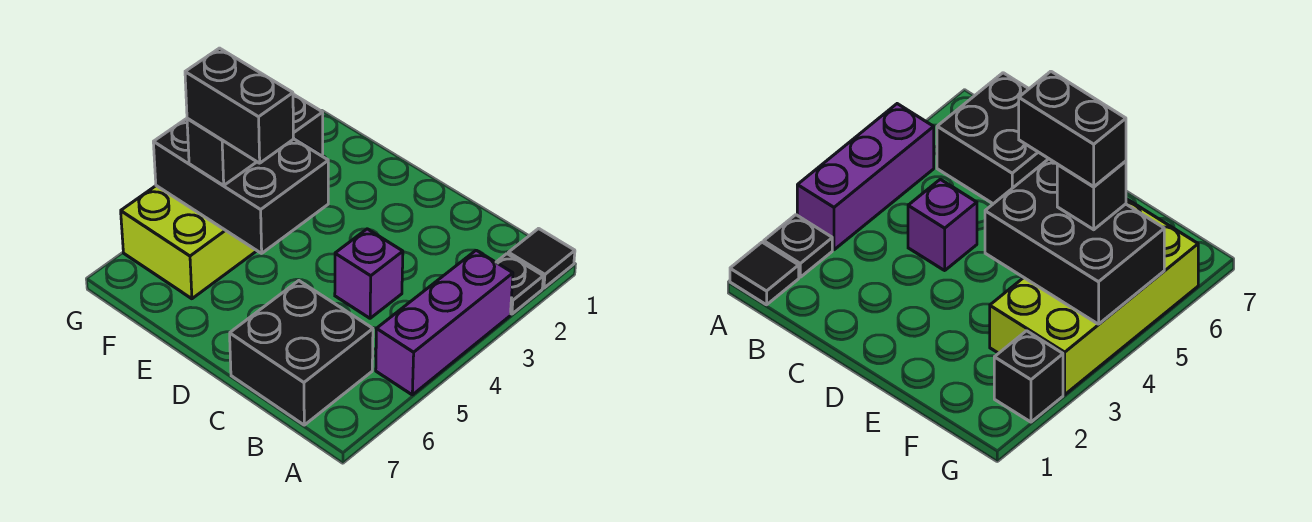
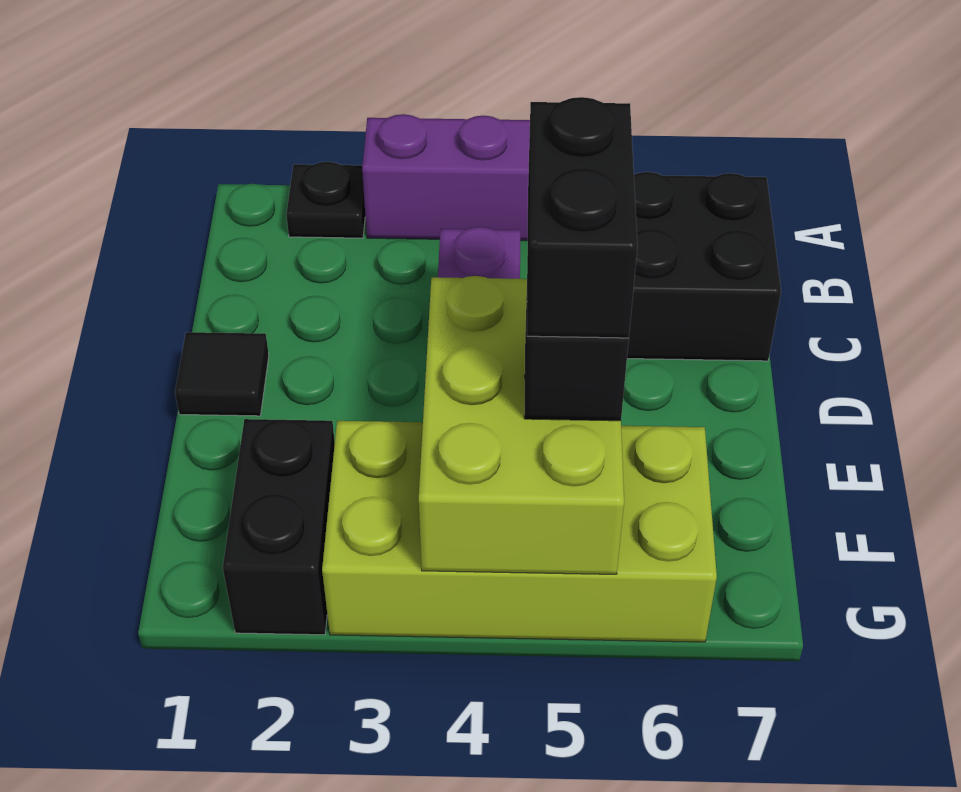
black tile A1 level 1 -> black tile D1 level 1
black brick E4:G5 level 2 -> lime brick E4:G5 level 2
black brick G2 level 1 -> black brick F2:G2 level 1

